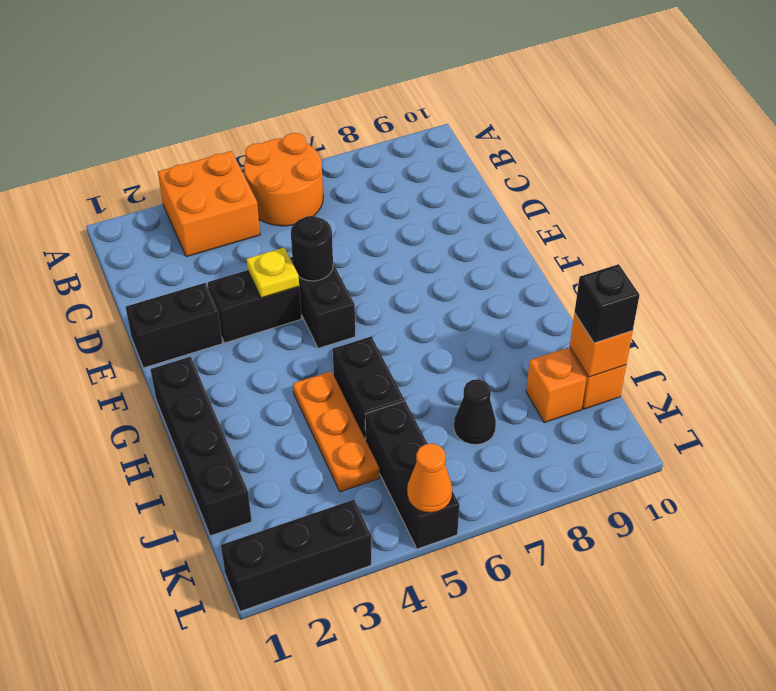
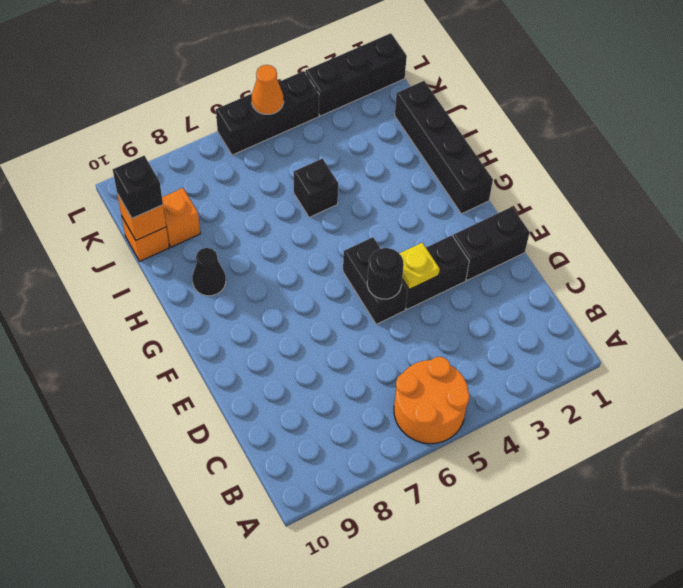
orange brick A3:B4 level 1 -> none
orange plate H4:J4 level 1 -> none
black brick H5:I5 level 1 -> black brick I5 level 1
black brick J5:L5 level 1 -> black brick L4:L6 level 1
black cone J7 level 1 -> black cone H9 level 1

